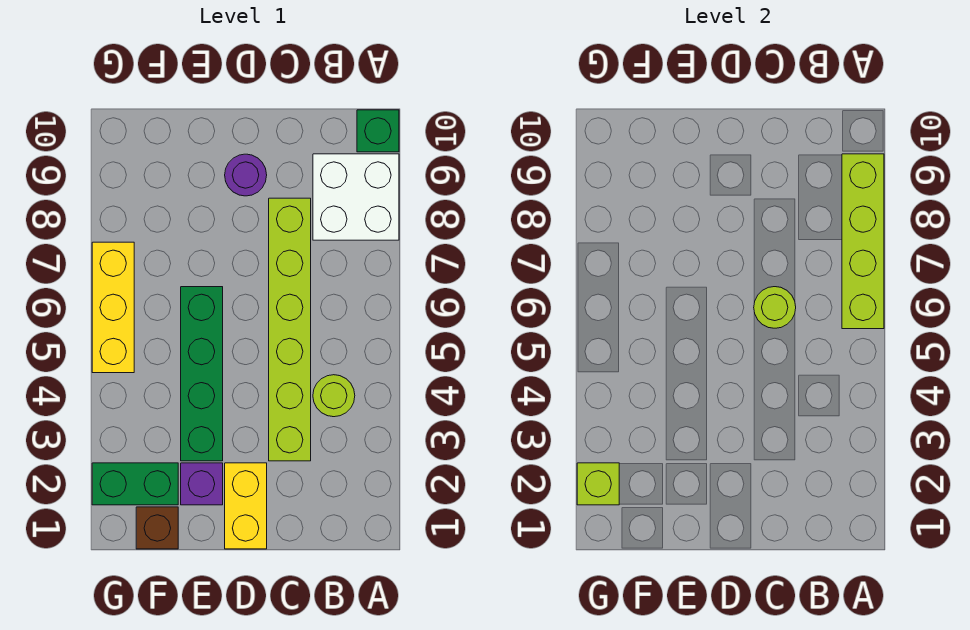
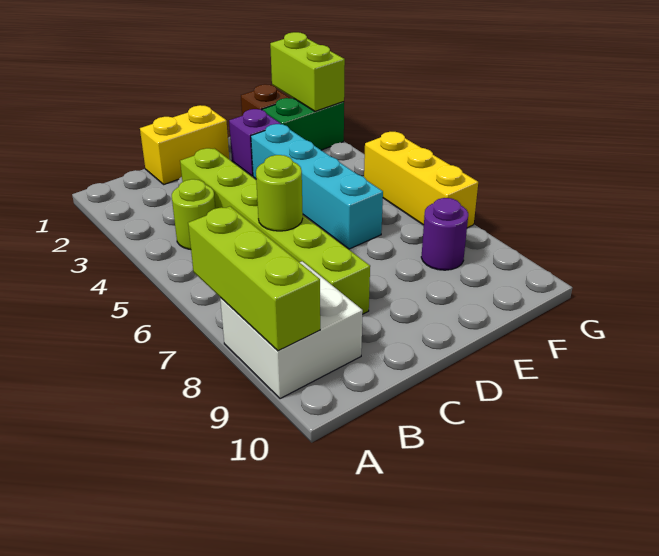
lime brick A6:A9 level 2 -> lime brick A7:A9 level 2
green brick A10 level 1 -> none
yellow brick D1:D2 level 1 -> yellow brick C1:D1 level 1
purple round brick D9 level 1 -> purple round brick F8 level 1
green brick E3:E6 level 1 -> cyan brick E3:E6 level 1
lime brick G2 level 2 -> lime brick G1:G2 level 2

